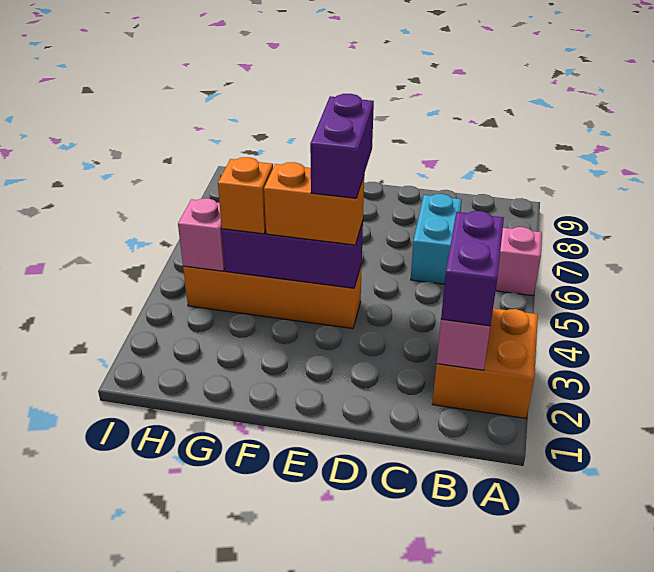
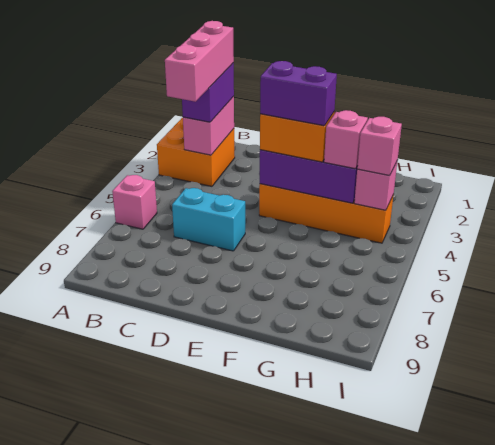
none -> pink brick B2:B4 level 4
cyan brick C6:C7 level 1 -> cyan brick C6:D6 level 1
purple brick E4:E5 level 4 -> purple brick E4:F4 level 4
orange brick G4 level 3 -> pink brick G4 level 3
none -> pink brick H4 level 3

